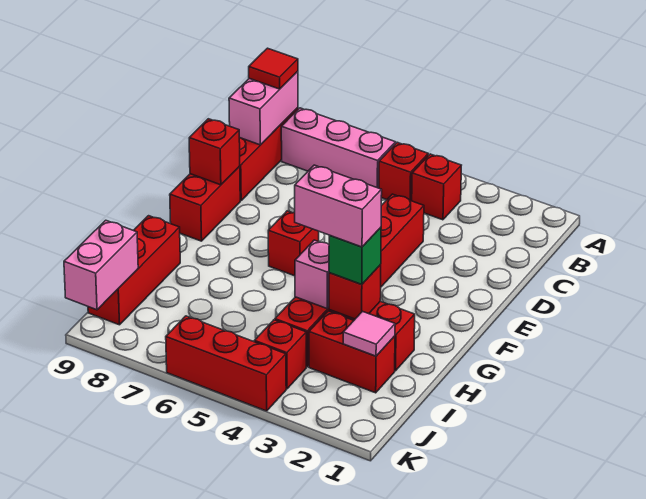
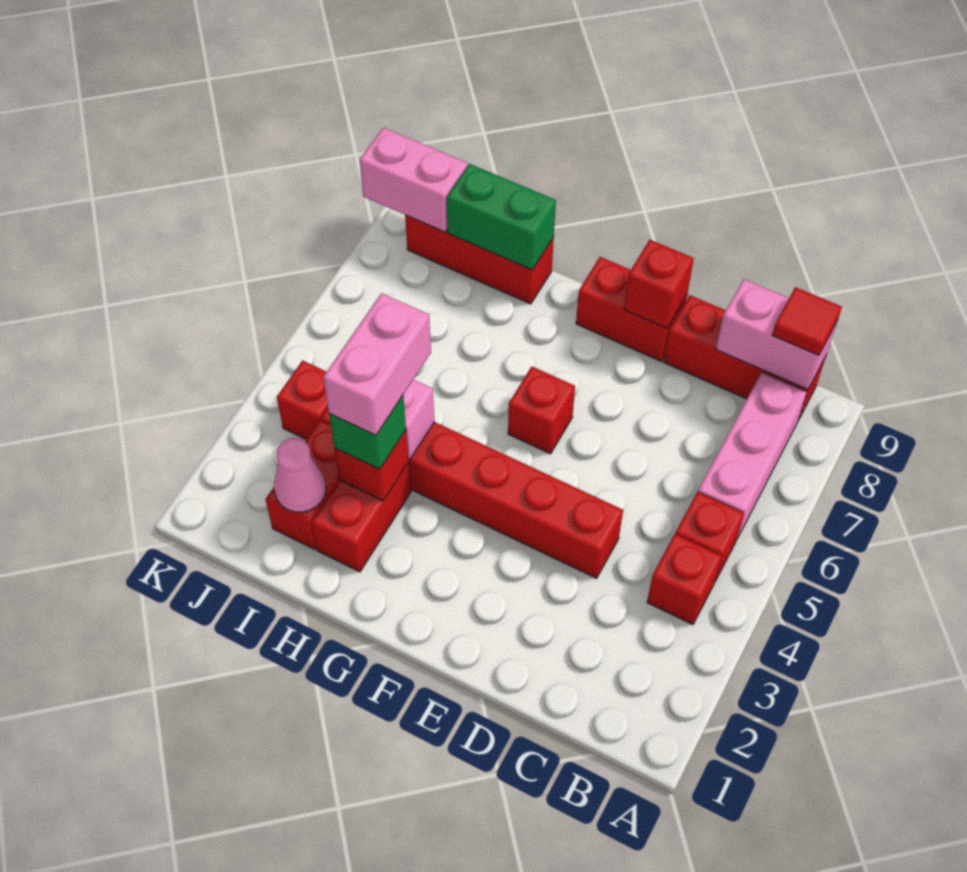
none -> green brick H9:I9 level 2
pink tile I2 level 2 -> pink cone I2 level 2
red brick K4:K6 level 1 -> none

